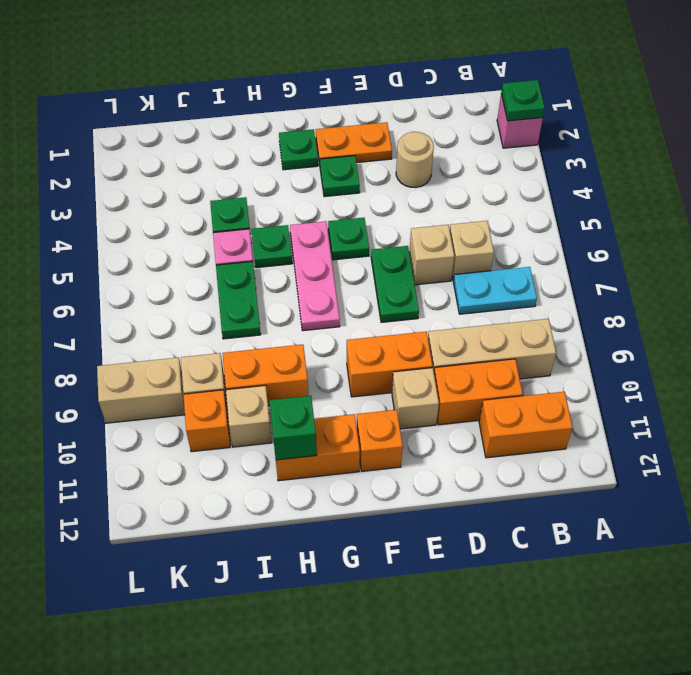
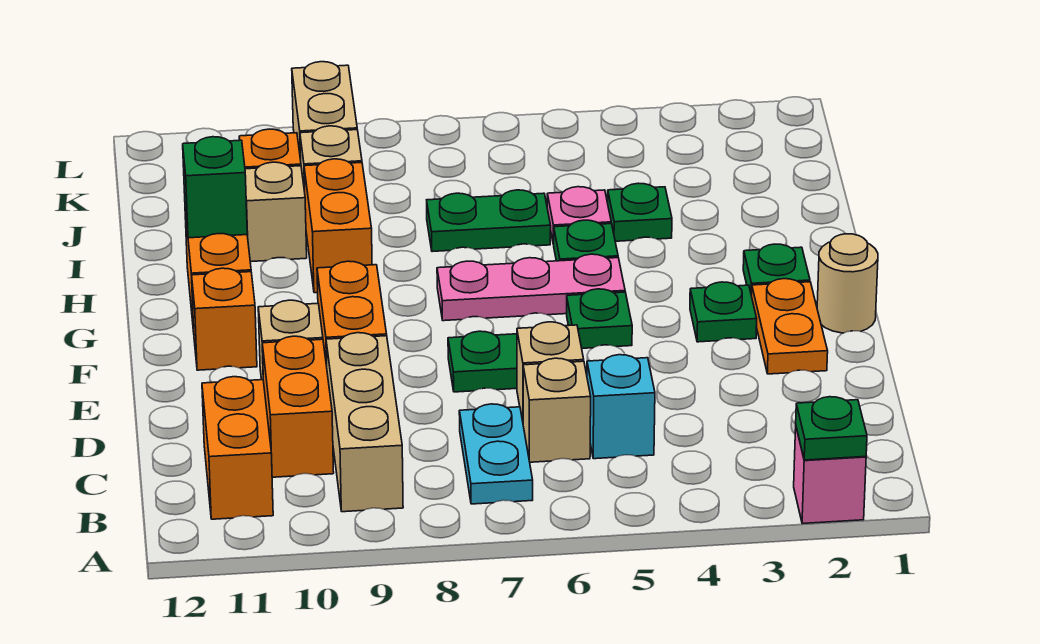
none -> cyan brick C5 level 1
tan round brick D3 level 1 -> tan round brick F1 level 1

